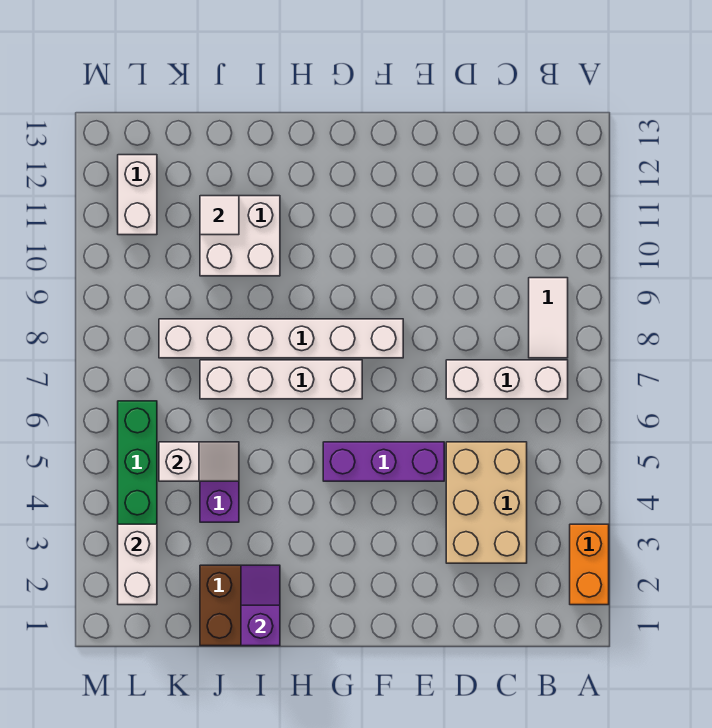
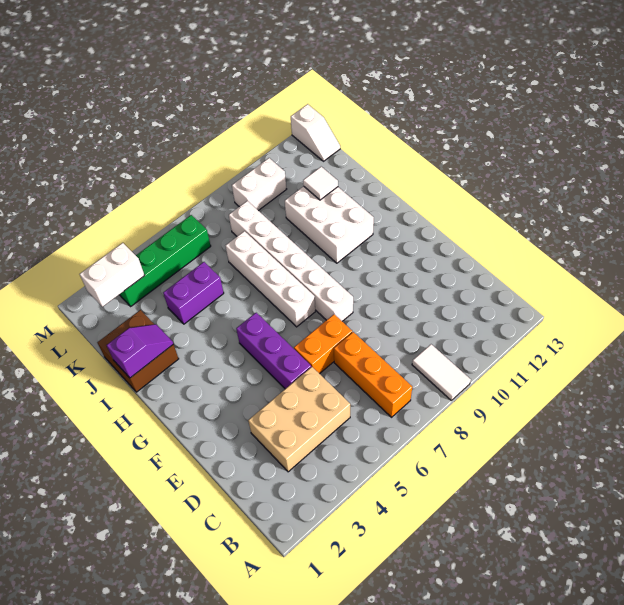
orange brick A2:A3 level 1 -> orange brick E6:E7 level 1
white brick B7:D7 level 1 -> orange brick B7:D7 level 1
white tile B8:B9 level 1 -> white tile A9:B9 level 1
white brick I10:J11 level 1 -> white brick H10:J11 level 1
white slope J5:K5 level 2 top K -> white slope L13:M13 level 1 top M
white brick L11:L12 level 1 -> white brick L9:L10 level 1

